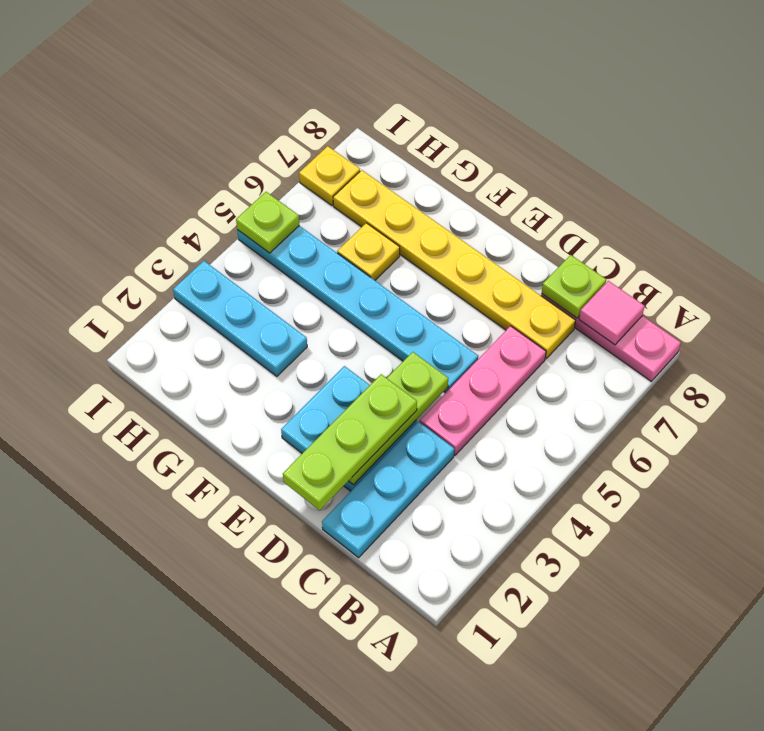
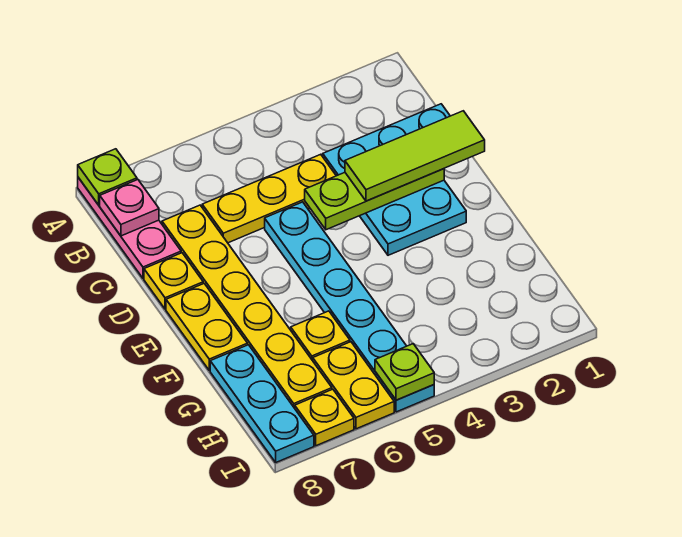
pink tile B8 level 2 -> pink plate B8 level 2
pink plate C4:C6 level 1 -> yellow plate C4:C6 level 1
lime plate C8 level 2 -> lime plate A8 level 2
lime plate D1:D3 level 3 -> lime tile D1:D3 level 3
none -> yellow plate D8 level 1
none -> yellow plate E8:F8 level 1
cyan plate G3:I3 level 1 -> cyan plate G8:I8 level 1
none -> yellow plate H6:I6 level 1

